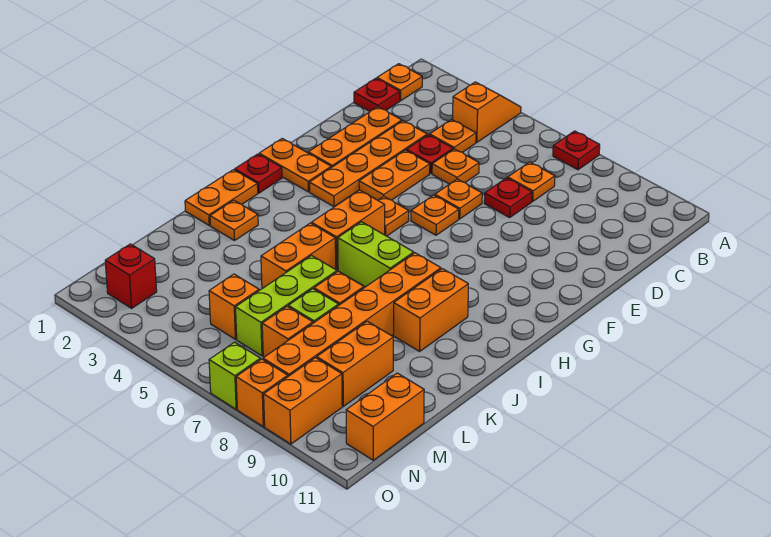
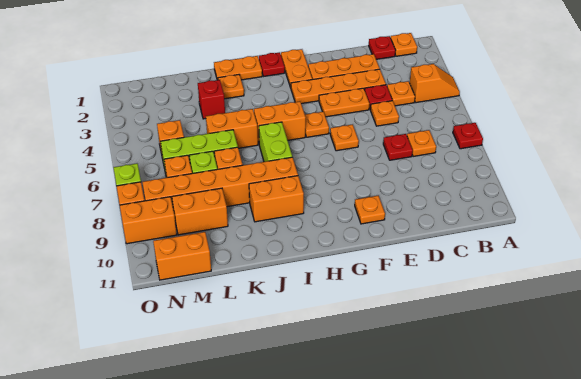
orange plate E6 level 1 -> orange plate F10 level 1
red brick N2 level 1 -> red brick K3 level 1

